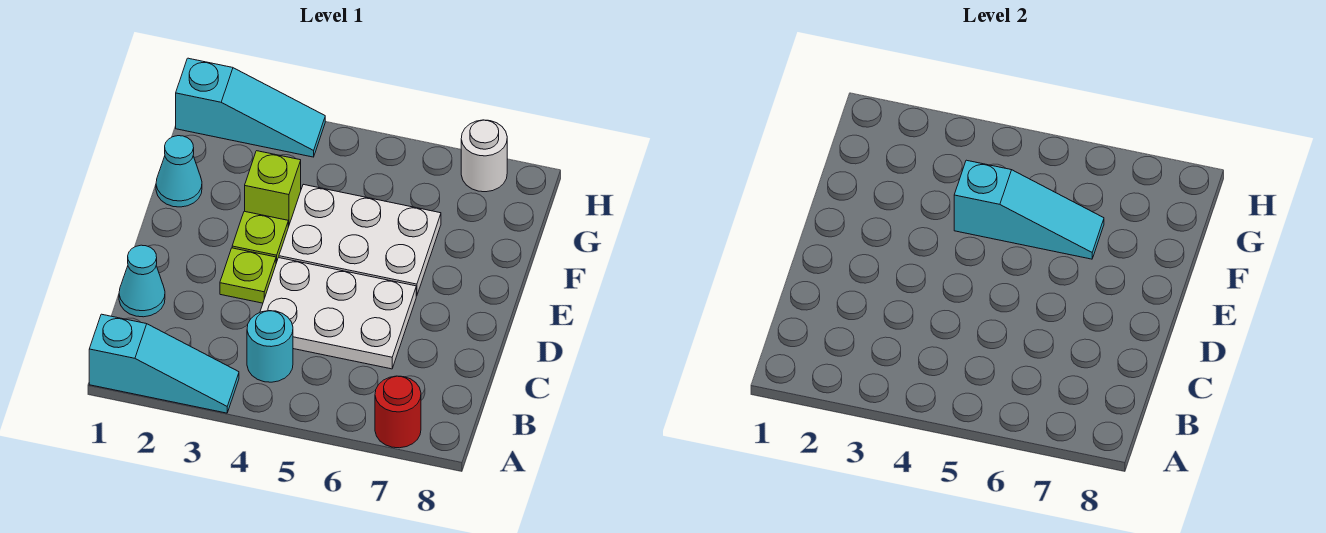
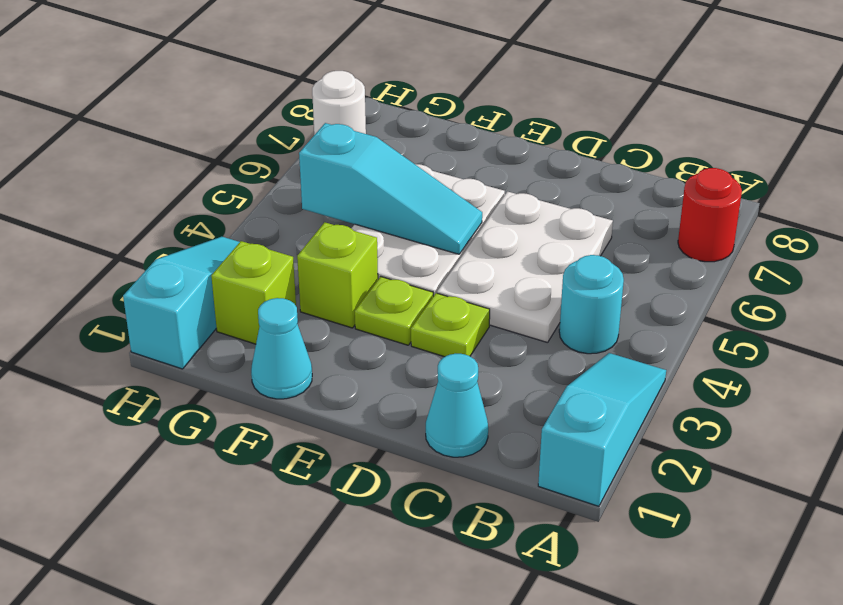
cyan slope F4:F6 level 2 top 4 -> cyan slope E5:G5 level 2 top G
none -> lime brick G2 level 1

